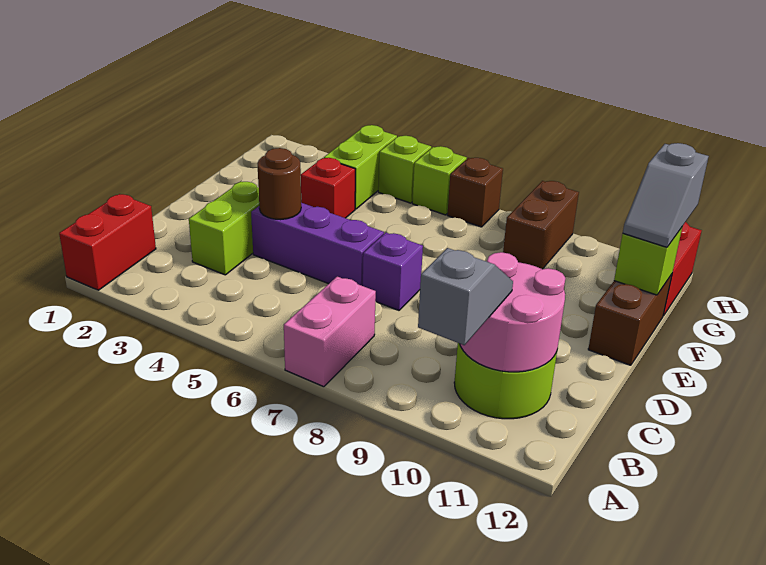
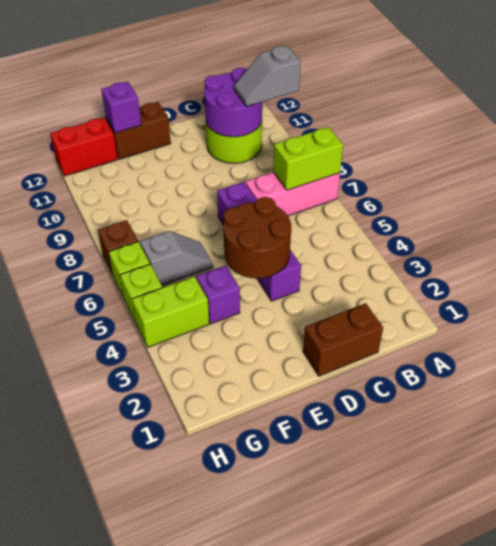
red brick A1:B1 level 1 -> none
pink brick A7:B7 level 1 -> pink brick A7:C7 level 1
pink round brick B10:C11 level 2 -> purple round brick B10:C11 level 2
lime brick C3:D3 level 1 -> lime brick A7:B7 level 2
brown round brick D4 level 2 -> brown round brick D4:E5 level 2
red brick F4 level 1 -> purple brick F4 level 1
lime brick F12 level 2 -> purple brick F12 level 2
grey slope F12:G12 level 3 top G -> grey slope F6:G6 level 1 top G
brown brick G9:H9 level 1 -> brown brick C1:D1 level 1

